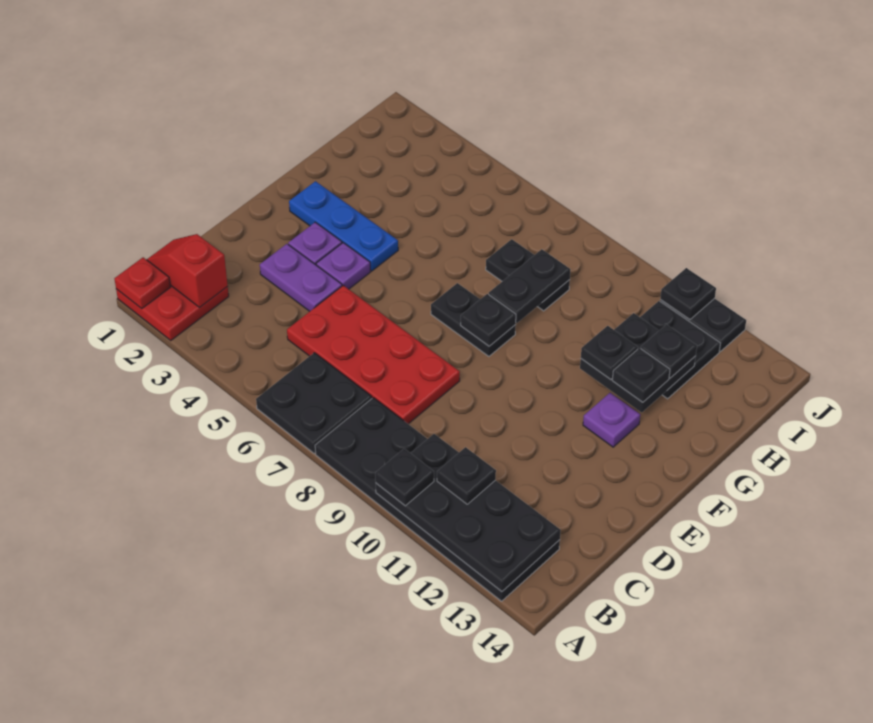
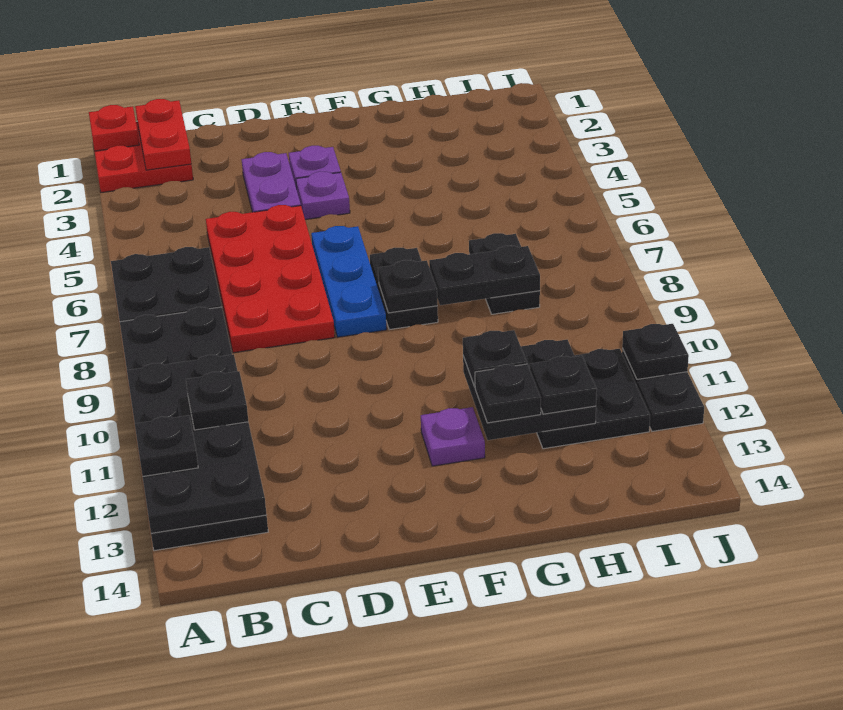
black plate A10 level 3 -> black plate A12 level 3
red slope B1:B2 level 2 top 2 -> red plate B1:B2 level 2
blue plate F2:F4 level 1 -> blue plate E6:E8 level 1

